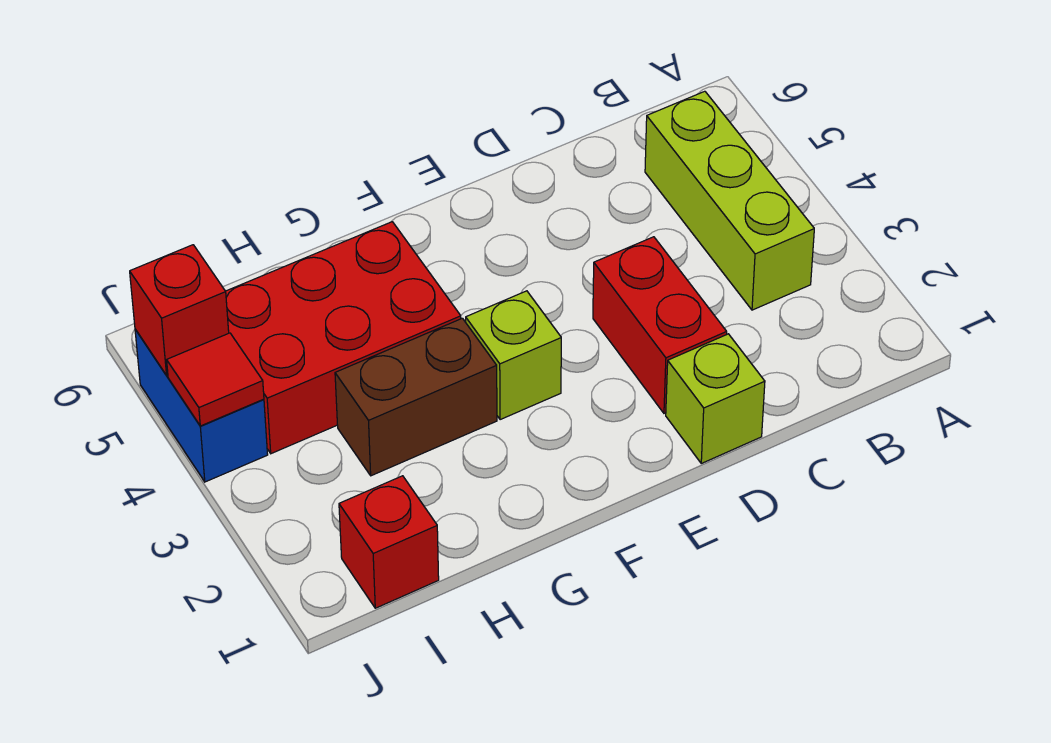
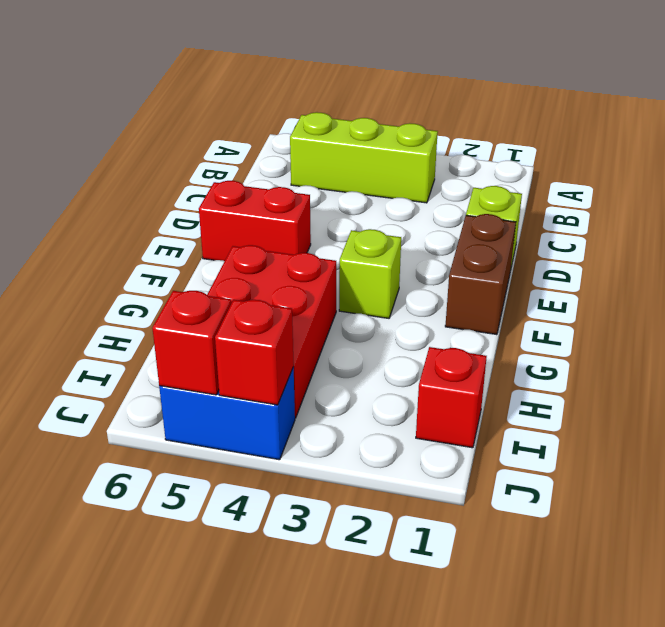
red brick D2:D3 level 1 -> red brick E5:E6 level 1
brown brick G3:H3 level 1 -> brown brick E1:F1 level 1
red tile J4 level 2 -> red brick J4 level 2

